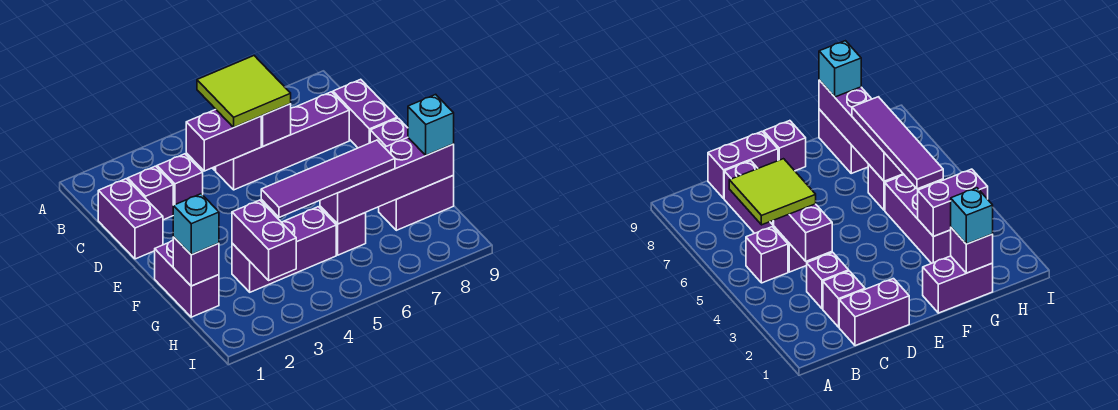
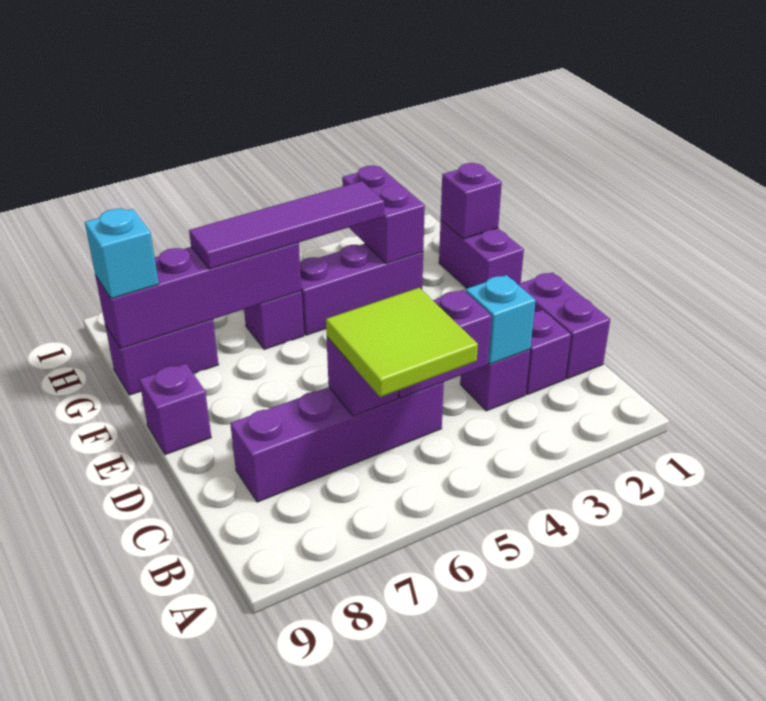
purple brick B5 level 1 -> none
purple brick C9:D9 level 1 -> none
cyan brick G1 level 3 -> cyan brick C3 level 2

